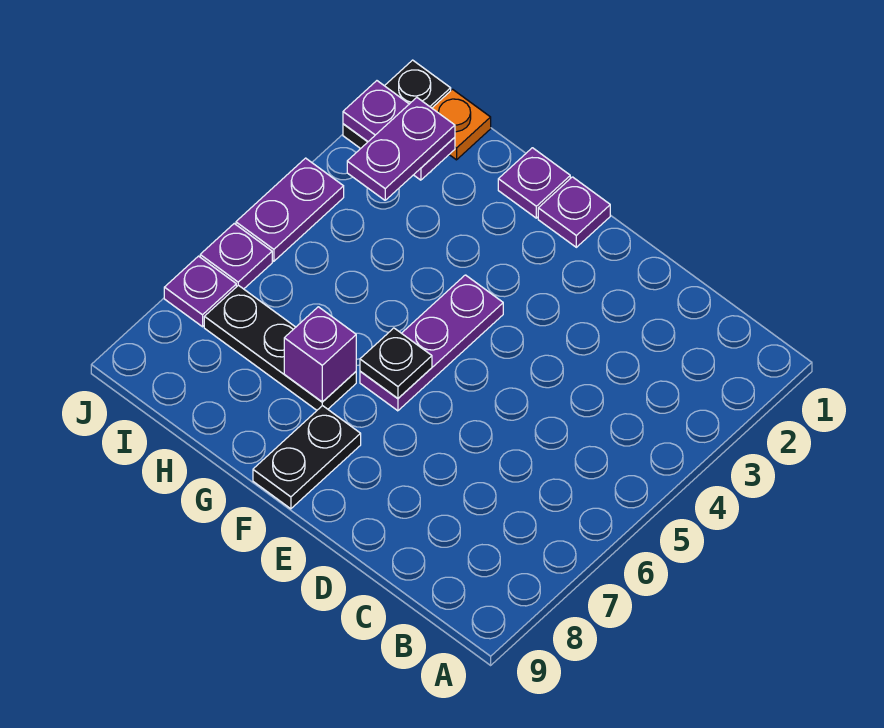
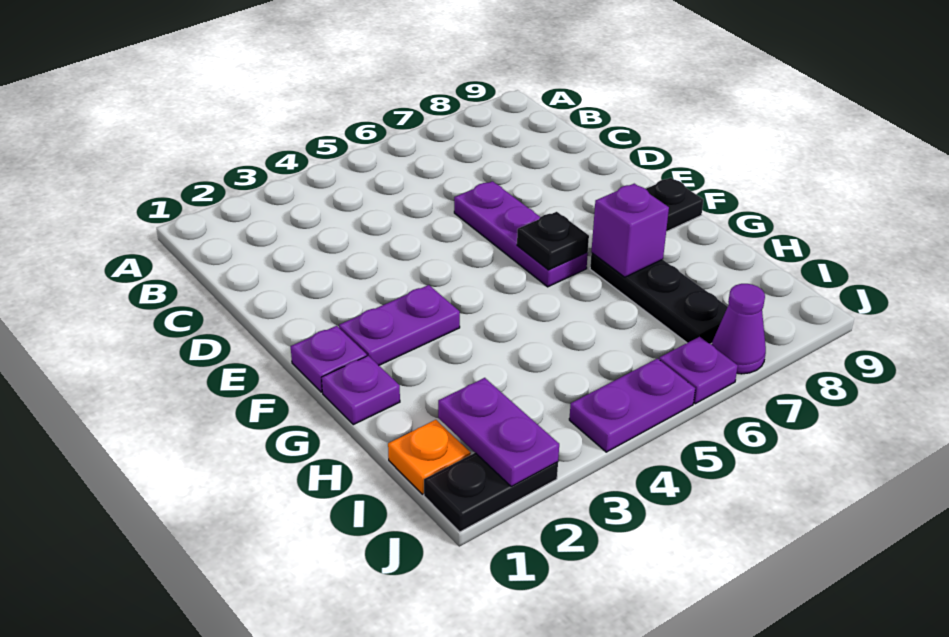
purple plate F4:F6 level 1 -> purple plate D6:F6 level 1
purple plate I2:I3 level 3 -> purple plate F2:F3 level 1
purple plate J7 level 1 -> purple cone J7 level 1

